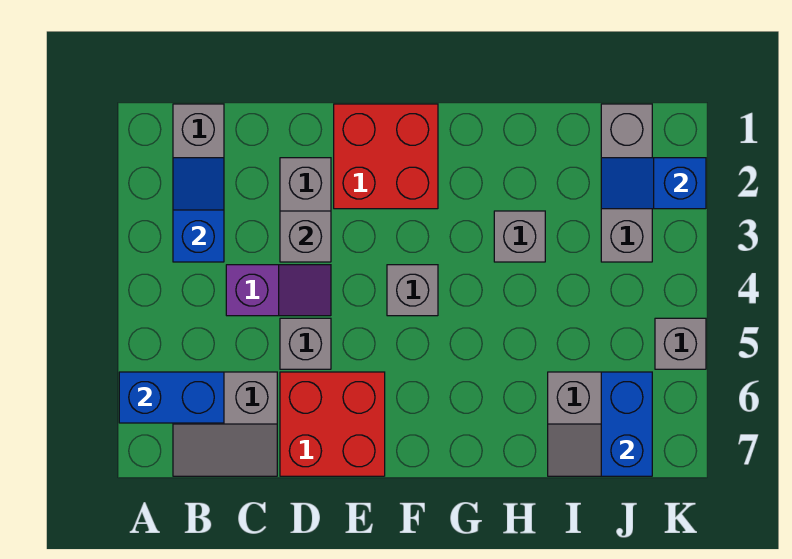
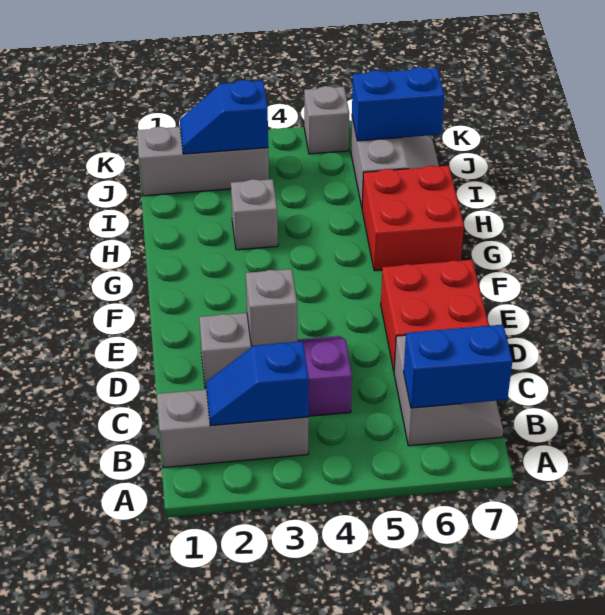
blue brick A6:B6 level 2 -> blue brick B6:B7 level 2
grey brick D5 level 1 -> none
red brick E1:F2 level 1 -> red brick G6:H7 level 1
grey brick F4 level 1 -> none
blue slope J2:K2 level 2 top K -> blue slope J2:J3 level 2 top 3

